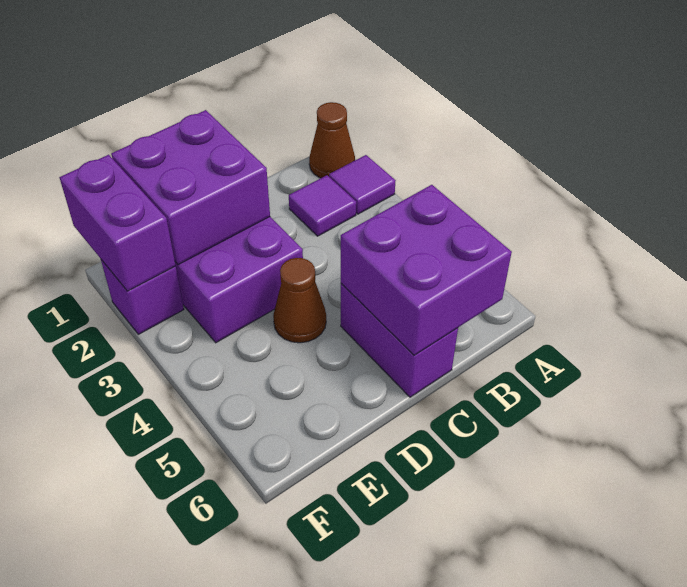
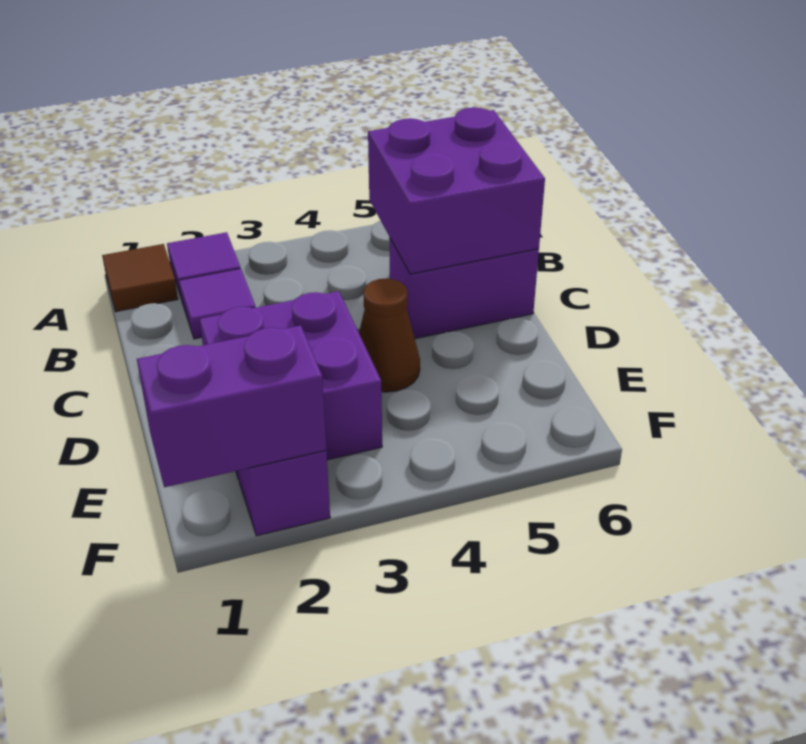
brown cone A1 level 1 -> brown tile A1 level 1
purple brick D1:E2 level 2 -> none

